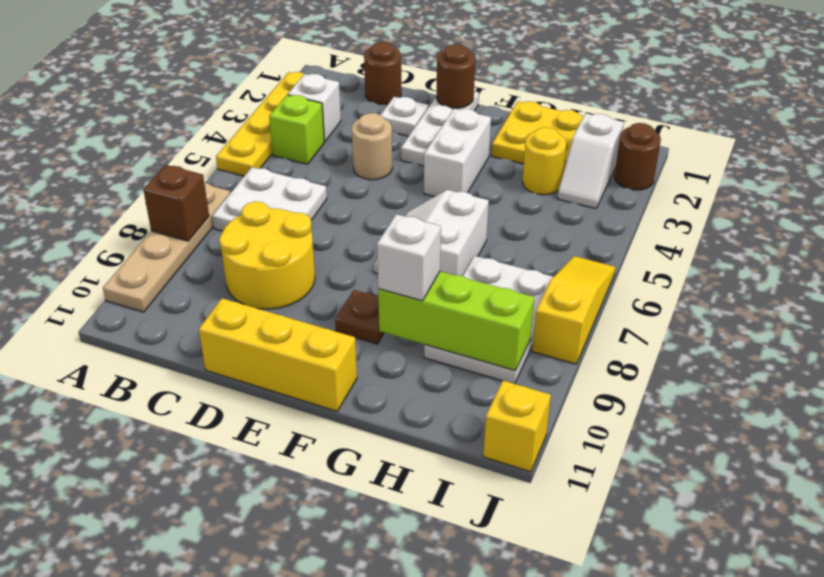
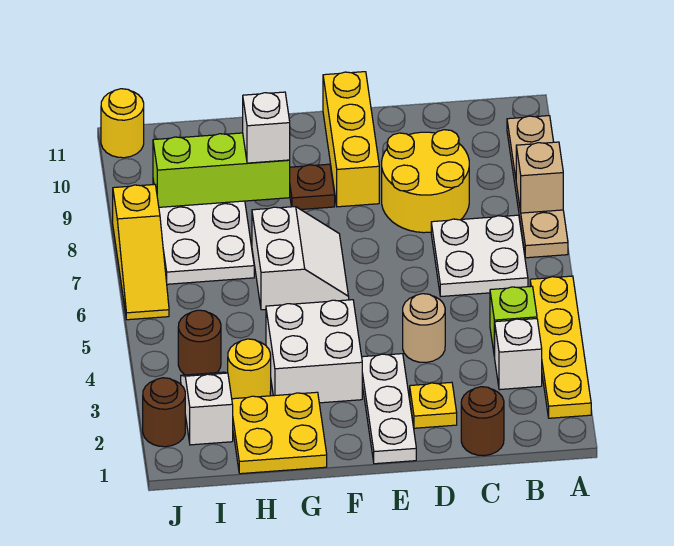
brown brick A8 level 2 -> tan brick A8 level 2
white plate D2 level 1 -> yellow plate D2 level 1
yellow brick D11:F11 level 1 -> yellow brick E9:E11 level 1
brown round brick E1 level 2 -> brown round brick I4 level 1
white brick F3:F4 level 1 -> white brick F3:G4 level 1
yellow brick J11 level 1 -> yellow round brick J11 level 1

